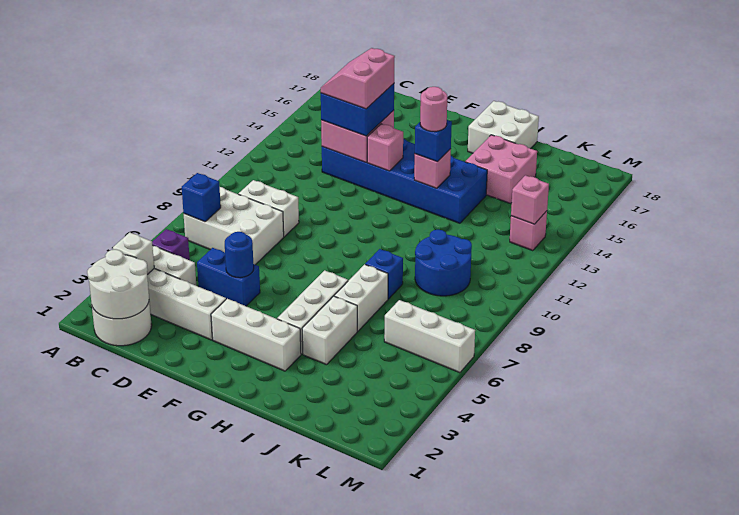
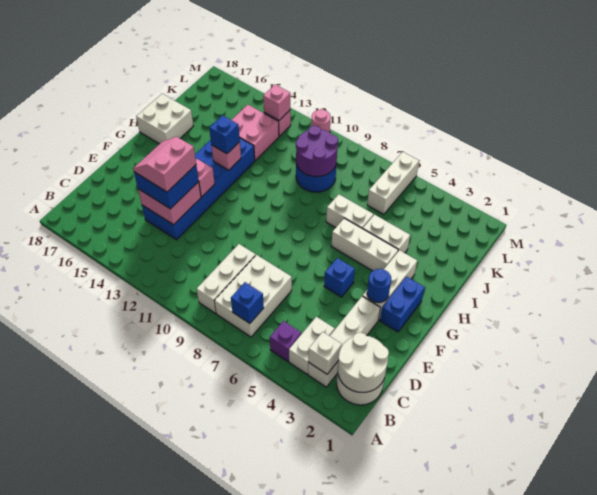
white brick C9:D9 level 1 -> white brick B9:D9 level 1
blue brick D5:E5 level 1 -> blue brick F2:G2 level 1
pink slope D13:E14 level 4 top E -> pink slope D13:E14 level 4 top 13
blue round brick E5 level 2 -> blue round brick F3 level 2
pink round brick H13 level 4 -> pink round brick M11 level 1
blue brick I8 level 1 -> blue brick F5 level 1
pink brick I15:J16 level 1 -> pink brick J13:K14 level 1
none -> purple round brick J9:K10 level 2

